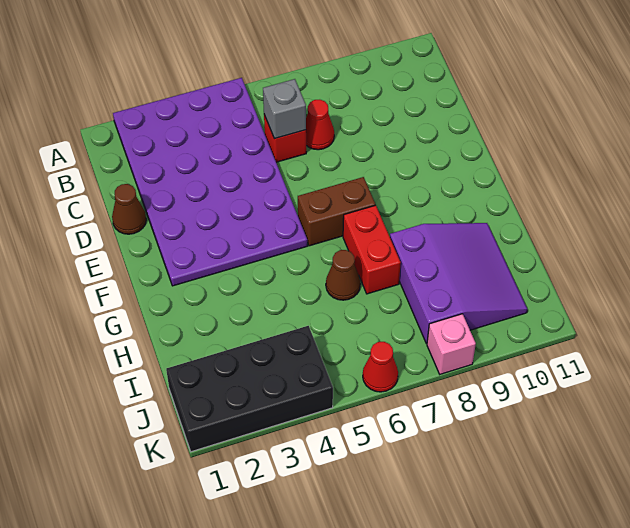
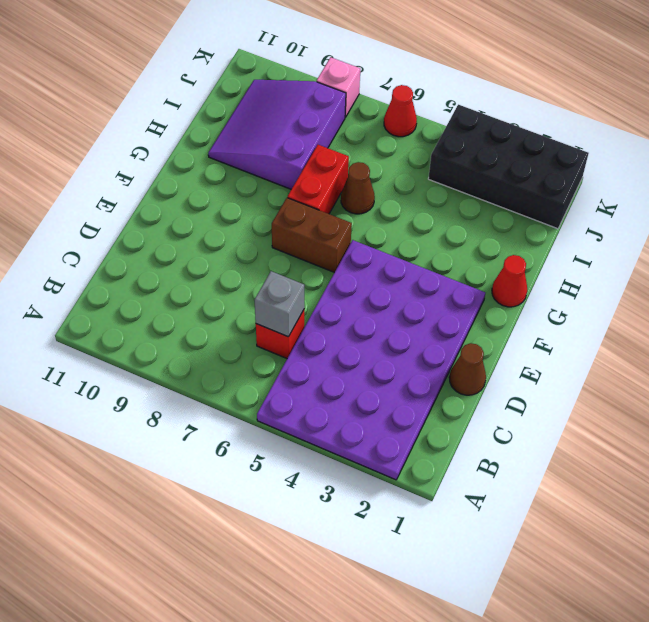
red cone C7 level 1 -> red cone G1 level 1

